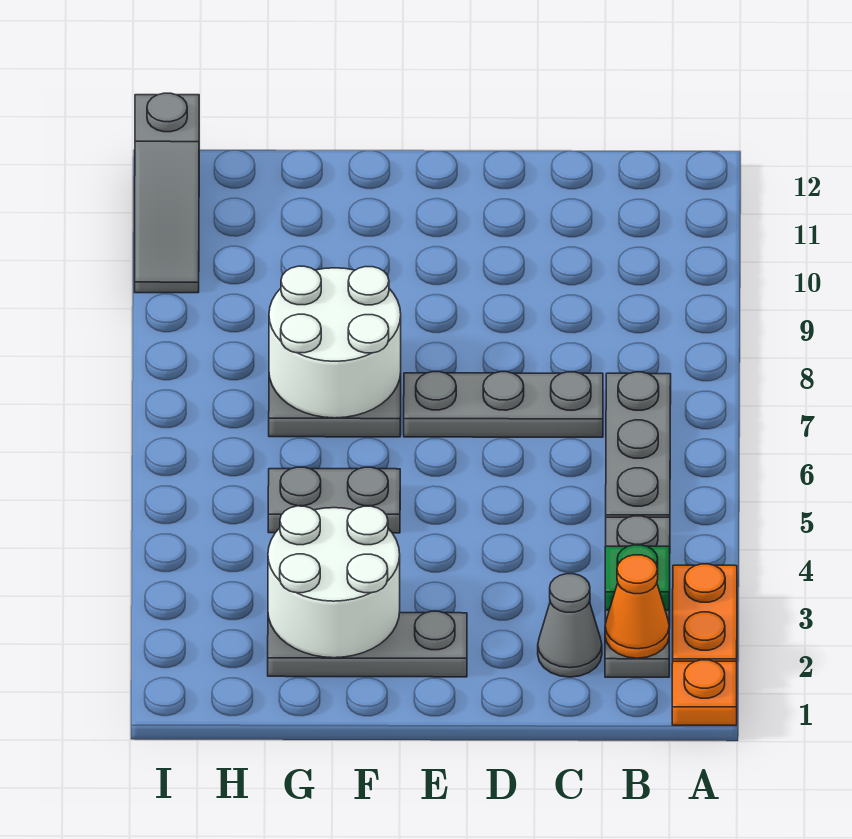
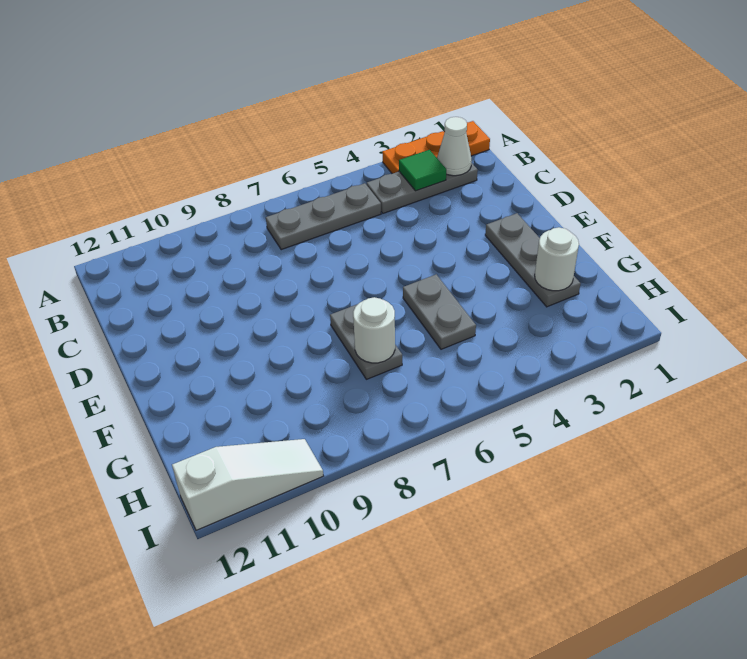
orange cone B2 level 2 -> white cone B2 level 2
green plate B3 level 2 -> green tile B3 level 2
grey cone C2 level 1 -> none
grey plate C7:E7 level 1 -> none
white round brick F2:G3 level 2 -> white round brick G2 level 2
white round brick F7:G8 level 2 -> white round brick G7 level 2
grey slope I10:I12 level 1 top 12 -> white slope I10:I12 level 1 top 12

